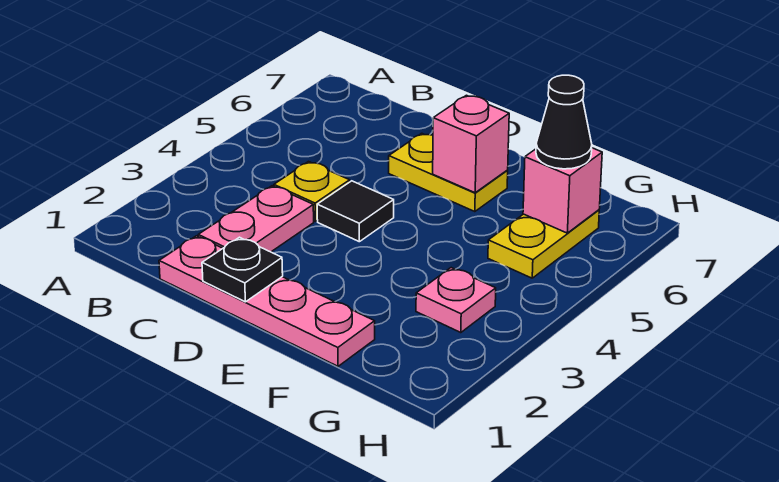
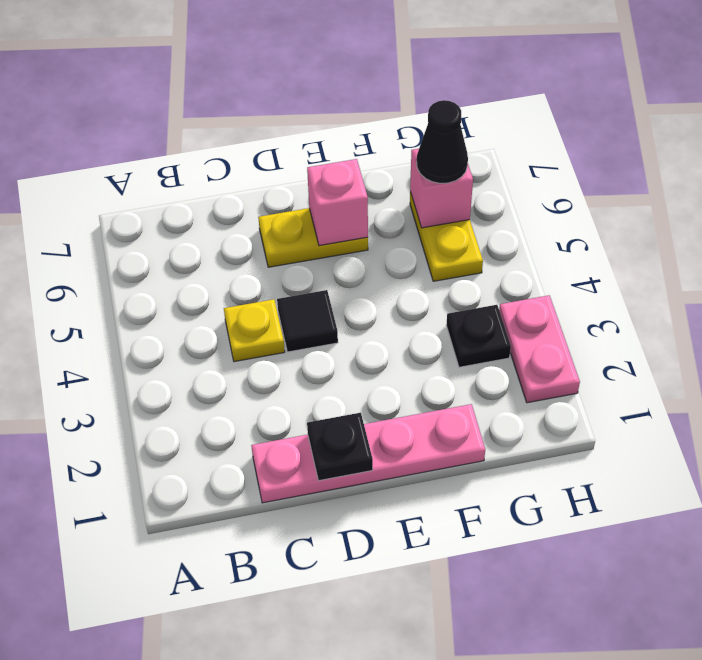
pink plate C2:C3 level 1 -> pink plate H2:H3 level 1
pink plate G3 level 1 -> black plate G3 level 1

